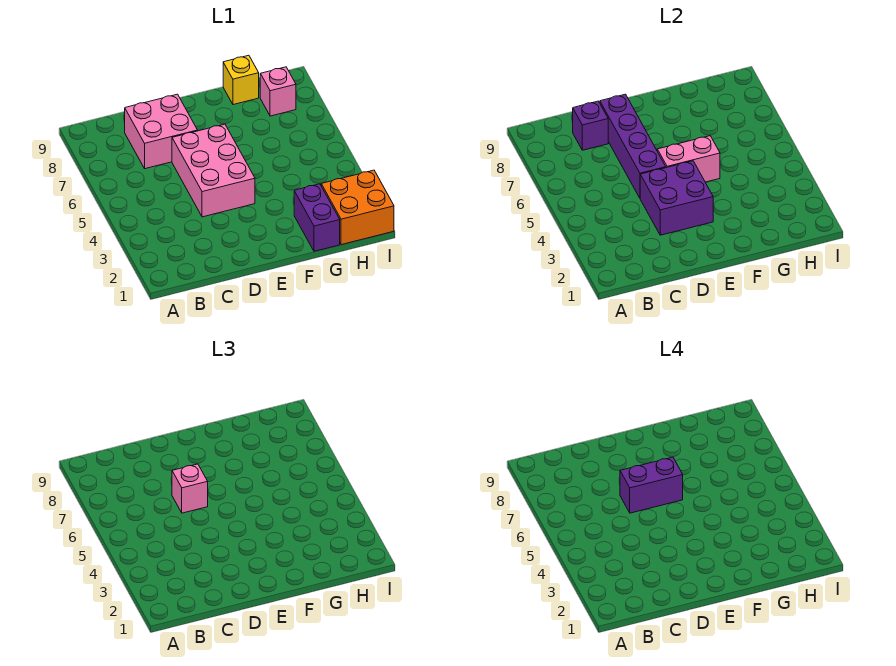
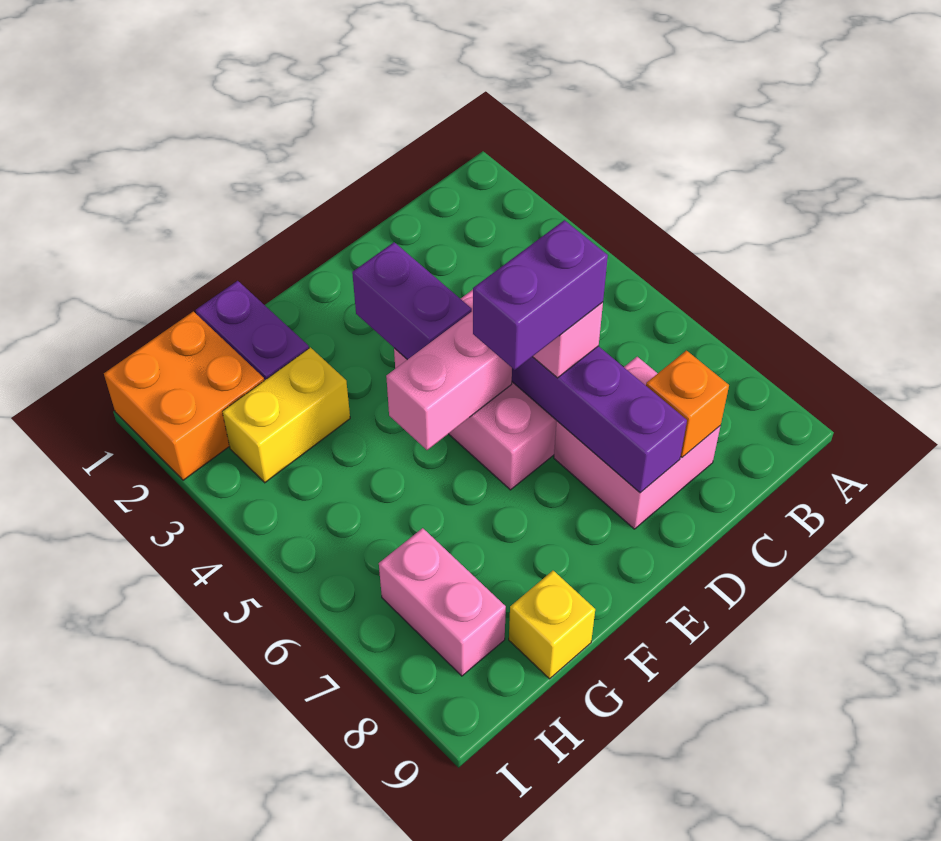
purple brick C8 level 2 -> orange brick C8 level 2
purple brick D3:E4 level 2 -> purple brick E3:E4 level 2
none -> yellow brick G3:H3 level 1
pink brick H8 level 1 -> pink brick H7:H8 level 1

